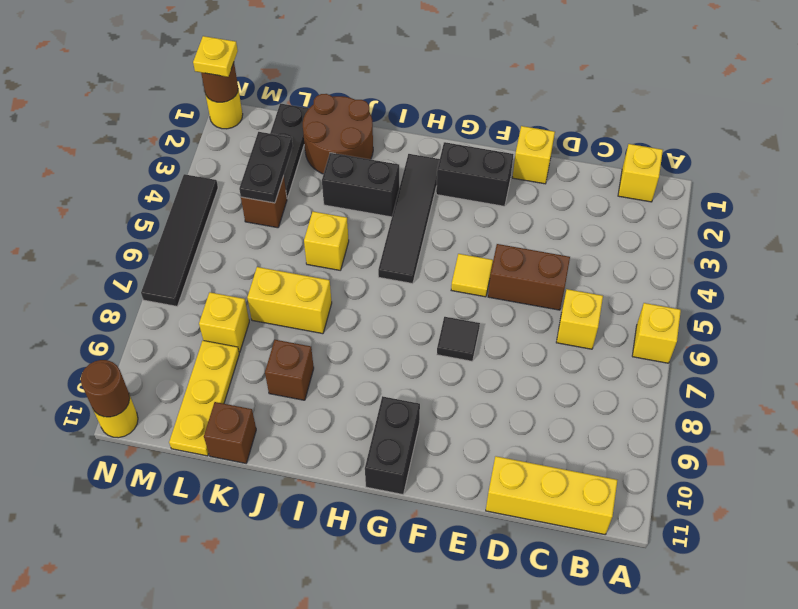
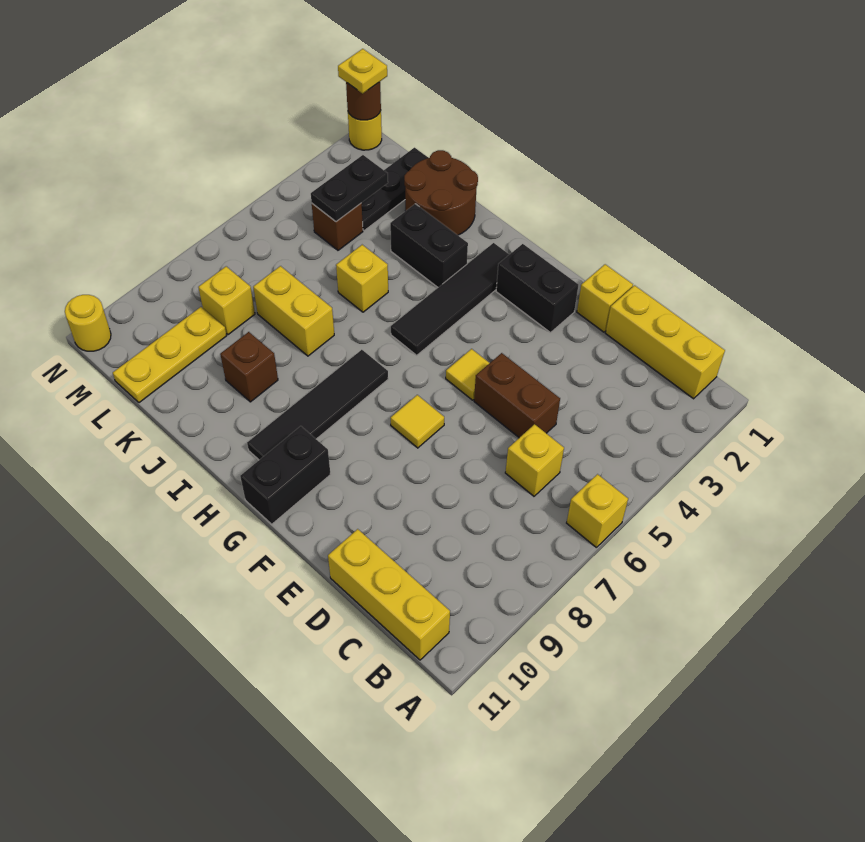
yellow brick B1 level 1 -> yellow brick B1:D1 level 1
black tile F7 level 1 -> yellow tile F7 level 1
brown brick K11 level 1 -> none
black tile N4:N7 level 1 -> black tile H7:H10 level 1
brown round brick N11 level 2 -> none

